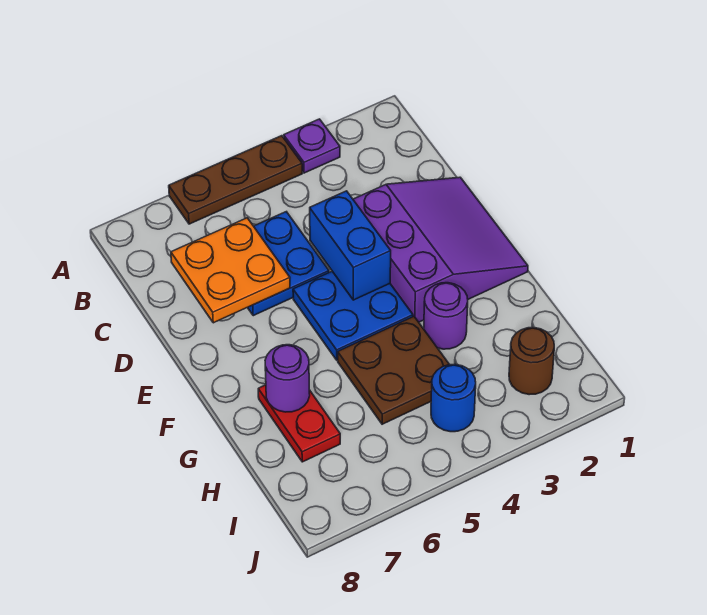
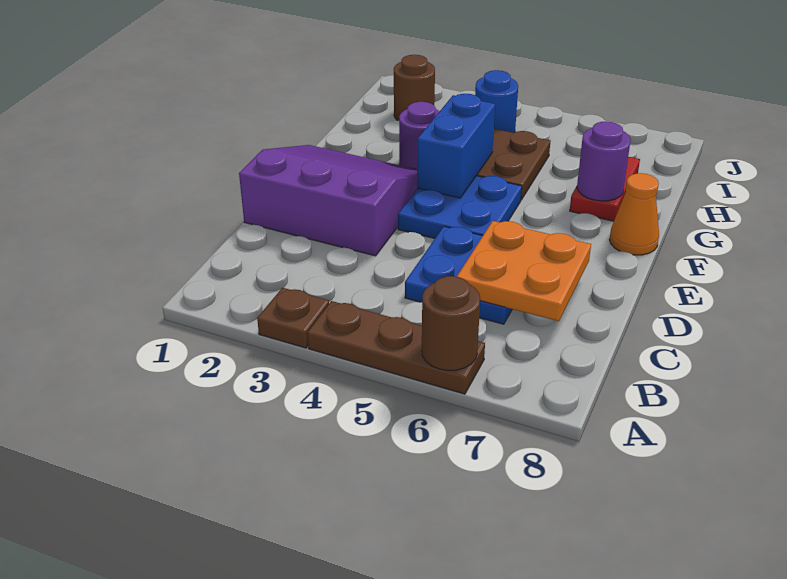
purple plate A3 level 1 -> brown plate A3 level 1
none -> brown round brick A6 level 2
purple slope D1:F3 level 1 top 3 -> purple slope D1:F3 level 1 top D
blue brick D4:E4 level 2 -> blue brick F4:G4 level 2
none -> orange cone F8 level 1

